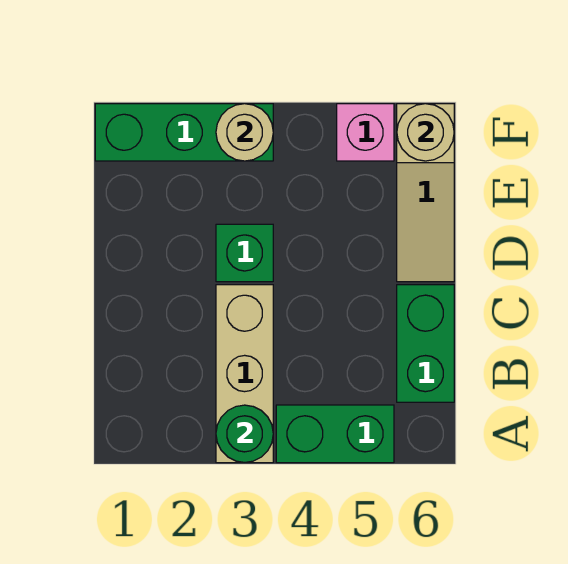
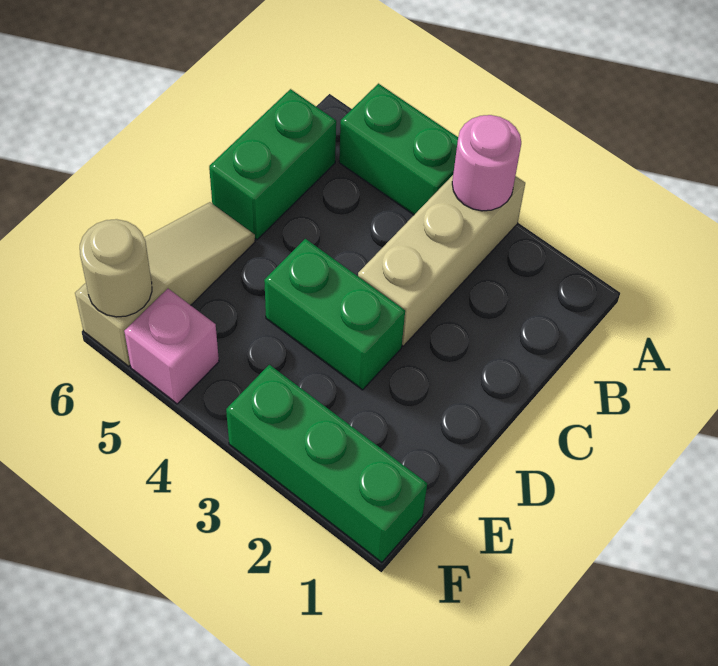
green round brick A3 level 2 -> pink round brick A3 level 2
green brick D3 level 1 -> green brick D3:D4 level 1
tan round brick F3 level 2 -> none

